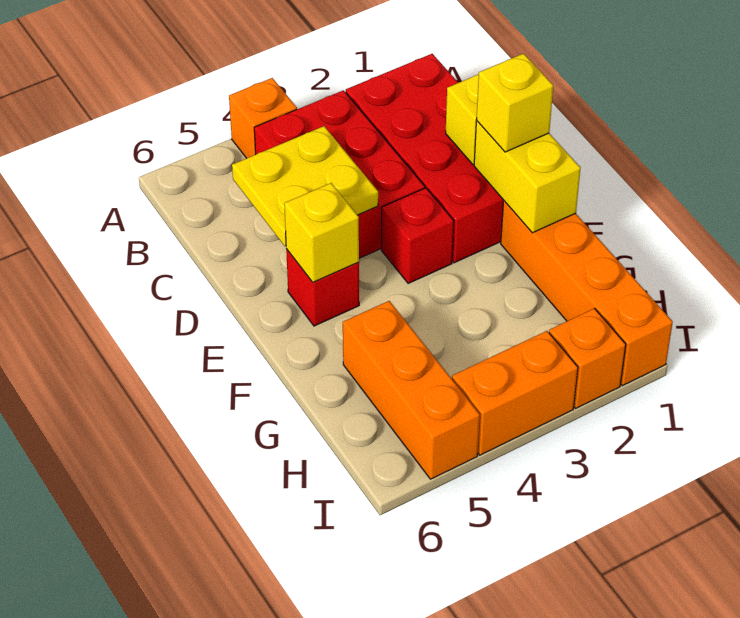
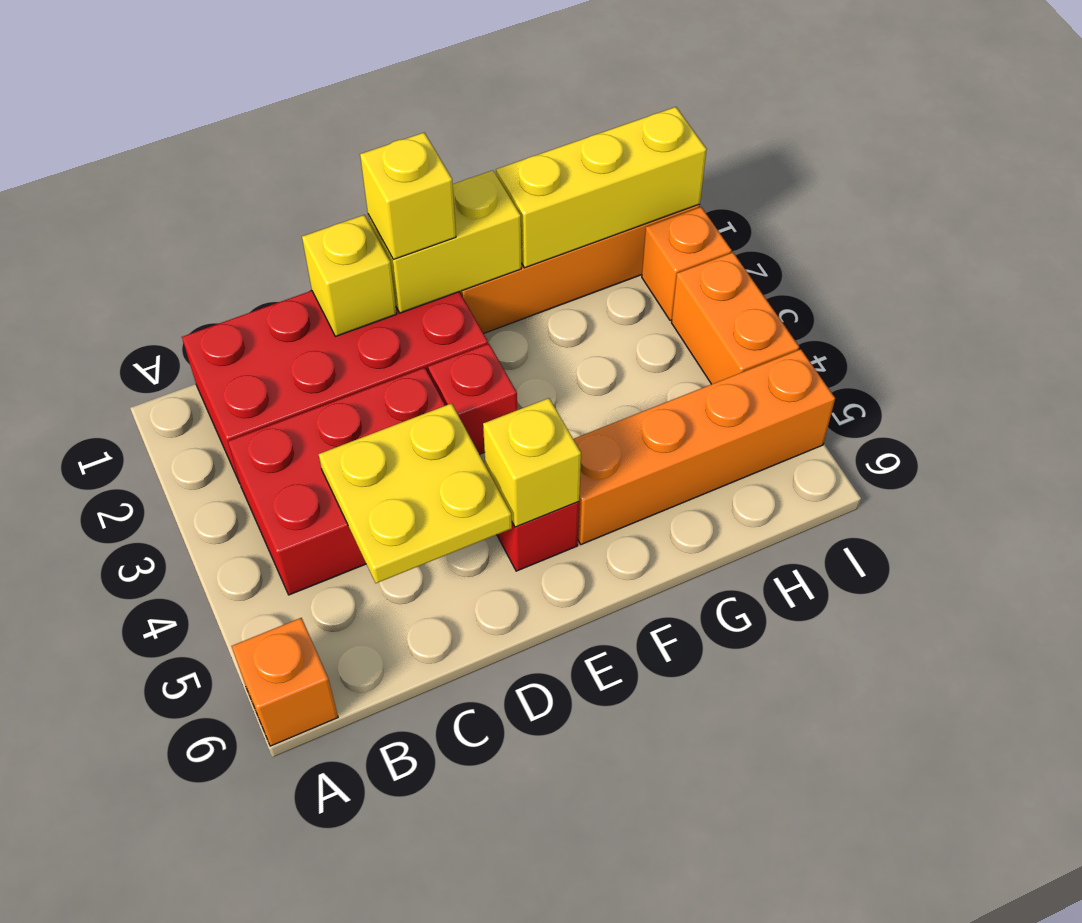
orange brick A4 level 1 -> orange brick A6 level 1
none -> yellow brick G1:I1 level 2
orange brick G5:I5 level 1 -> orange brick F5:I5 level 1

